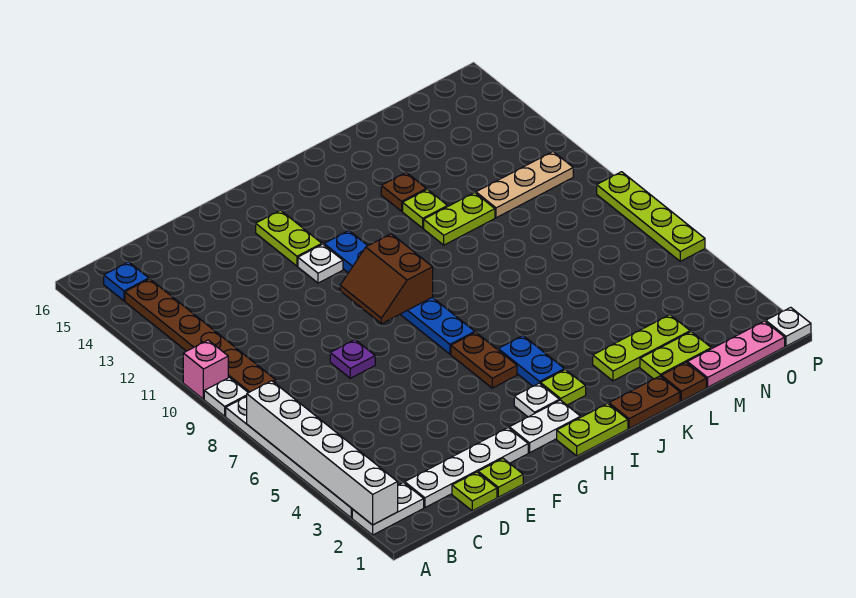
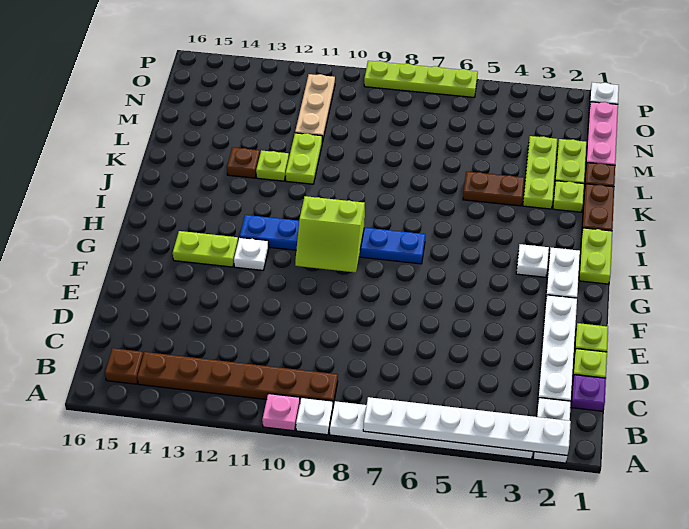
white brick A2:A7 level 2 -> white plate A2:A7 level 2
pink brick A10 level 1 -> pink plate A10 level 1
blue plate B15 level 1 -> brown plate B15 level 1
purple plate E8 level 1 -> purple plate C1 level 1
brown slope G9:H10 level 2 top H -> lime slope G9:H10 level 2 top H
brown plate H5:H6 level 1 -> brown plate K4:K5 level 1
lime plate I3 level 1 -> lime plate K2 level 1
blue plate I4:I5 level 1 -> none

